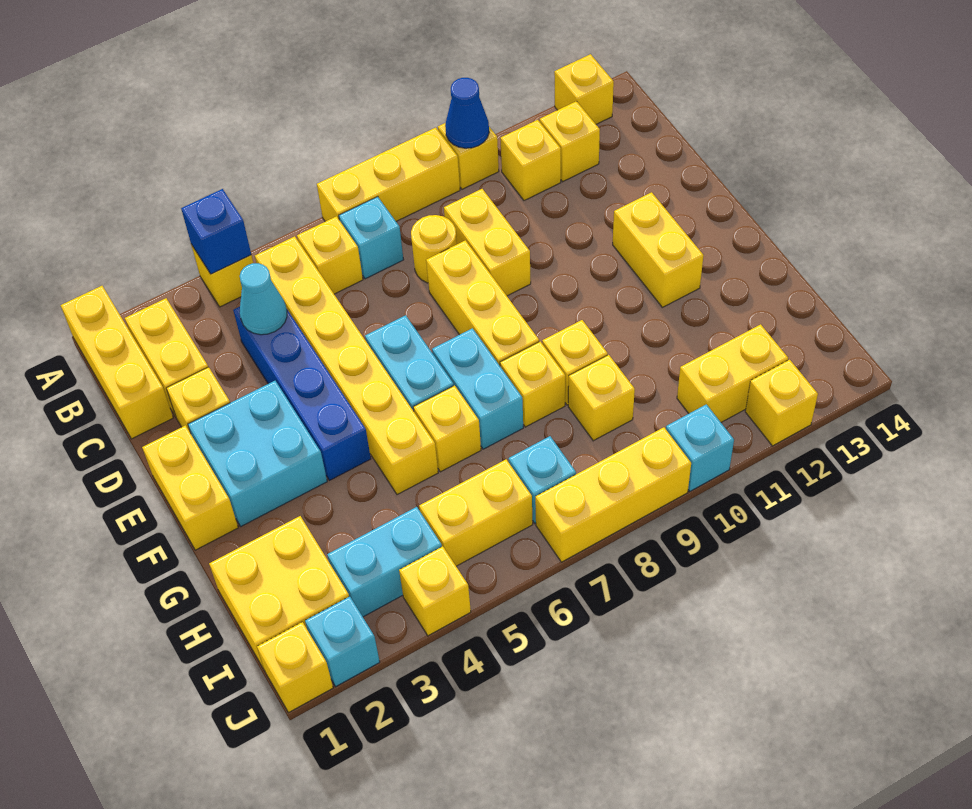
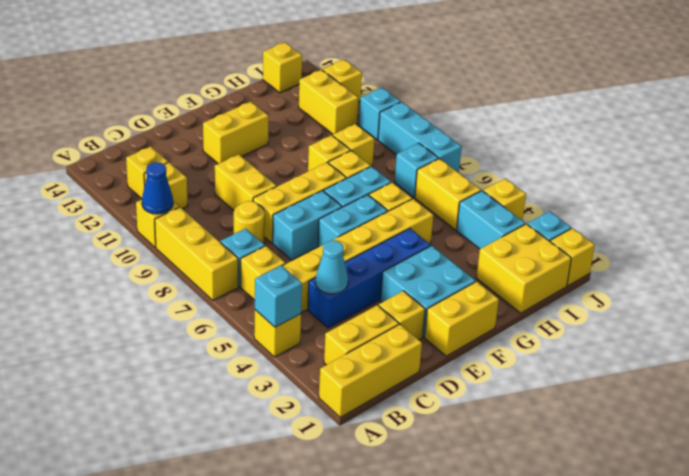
blue brick A4 level 2 -> cyan brick A4 level 2
yellow brick A13 level 1 -> yellow brick I14 level 1
yellow brick C9:D9 level 1 -> yellow brick D9:D10 level 1
none -> cyan brick D7:E7 level 1
yellow brick J7:J9 level 1 -> cyan brick J7:J9 level 1

